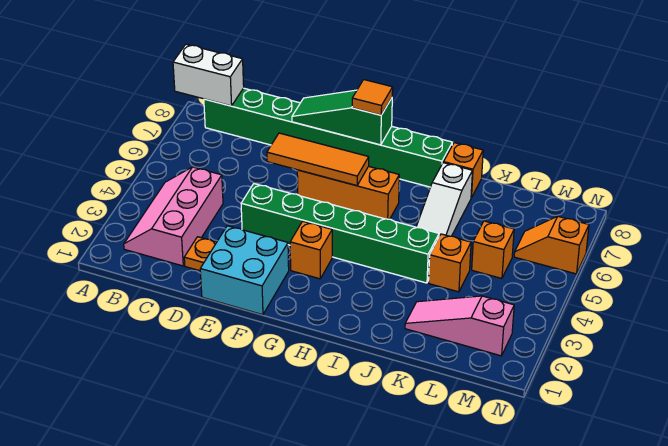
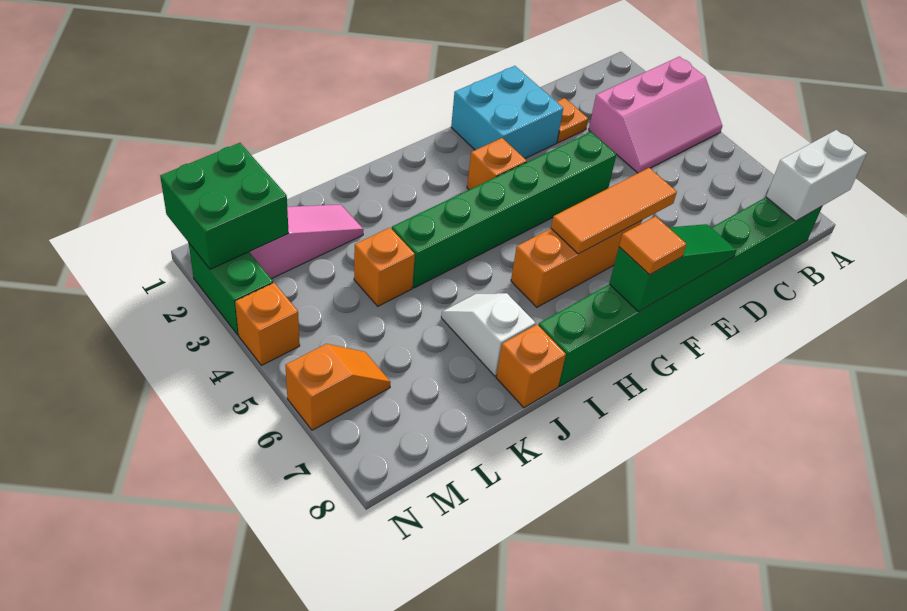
pink slope B2:C4 level 1 top C -> pink slope A3:C4 level 1 top 3
white slope J5:J7 level 1 top 7 -> white slope J6:J7 level 1 top 7
orange brick L5 level 1 -> orange brick N4 level 1
none -> green brick M1:N2 level 2
none -> green brick N2:N3 level 1

